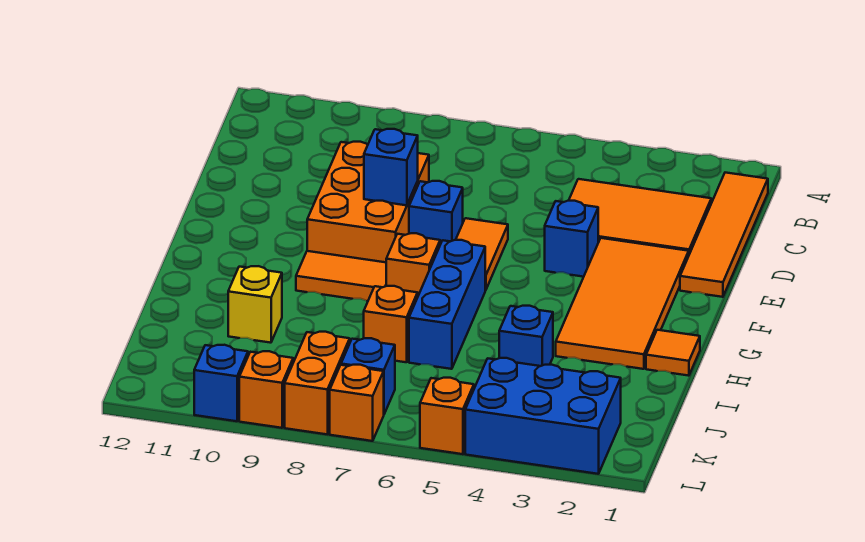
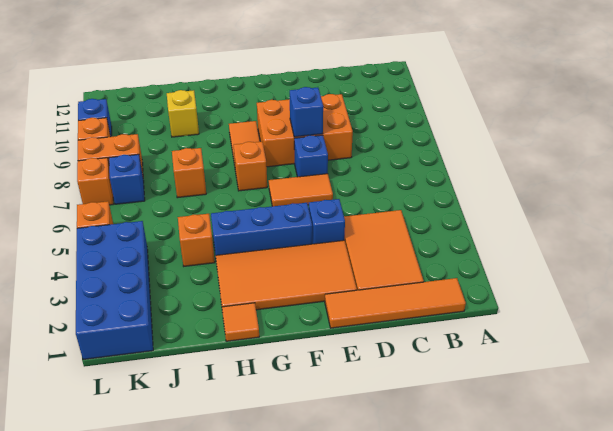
blue brick G6:I6 level 1 -> blue brick F4:H4 level 1
blue brick I4 level 1 -> orange brick I4 level 1
blue brick K2:L4 level 1 -> blue brick K1:L4 level 1

